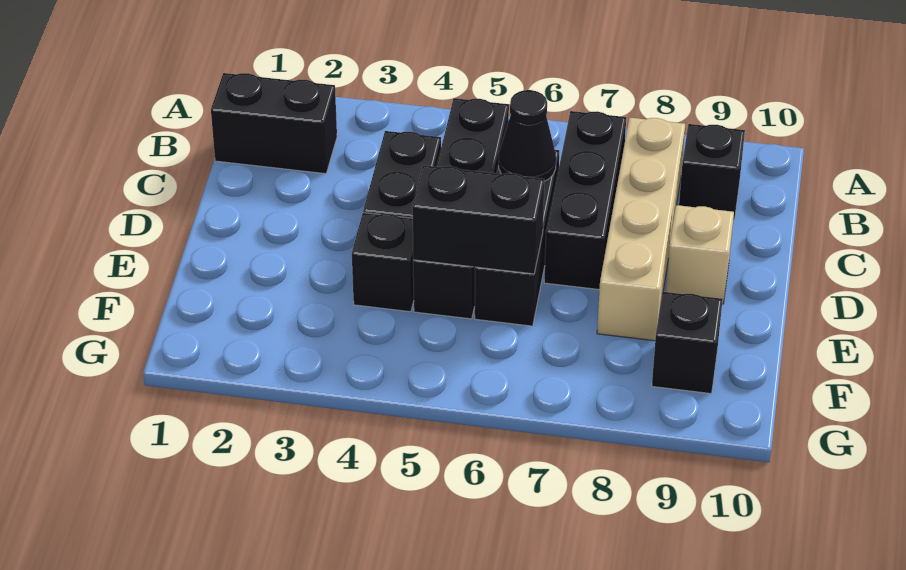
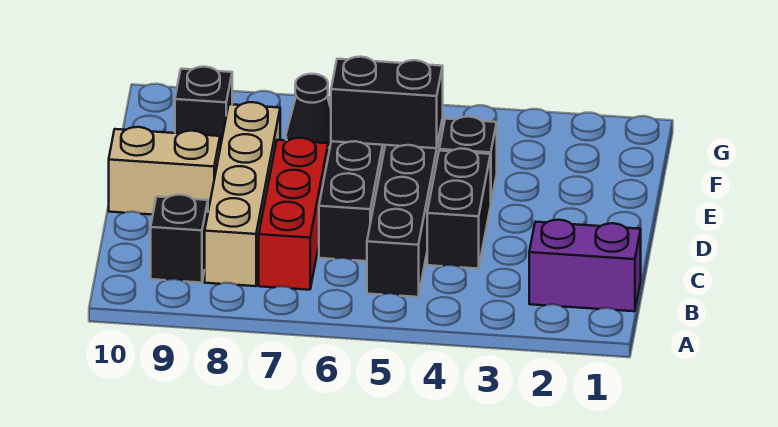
black brick B1:B2 level 1 -> purple brick B1:B2 level 1
black brick B7:D7 level 1 -> red brick B7:D7 level 1
black cone C6 level 2 -> black cone F7 level 1
tan brick D9 level 1 -> tan brick D9:D10 level 1

